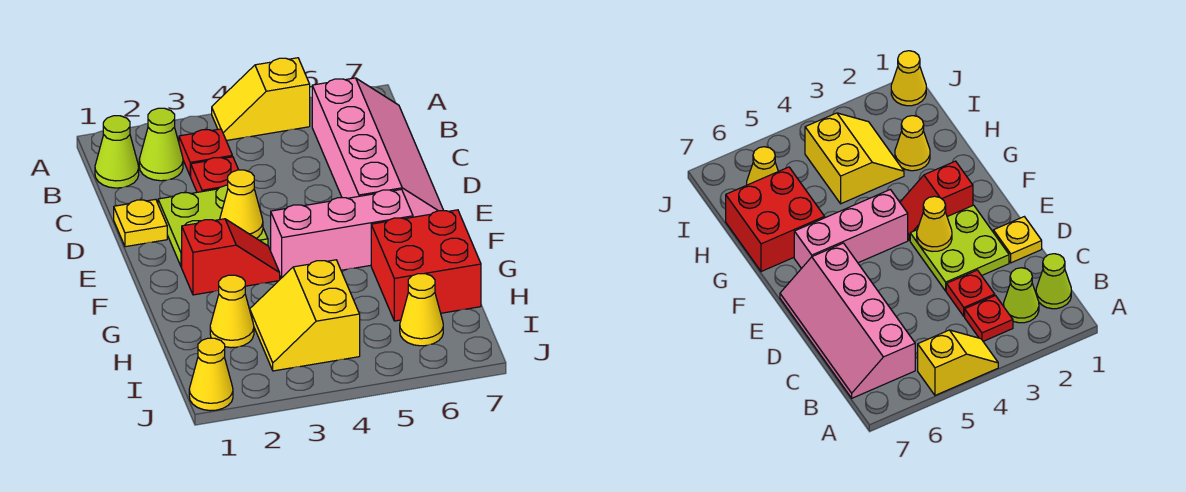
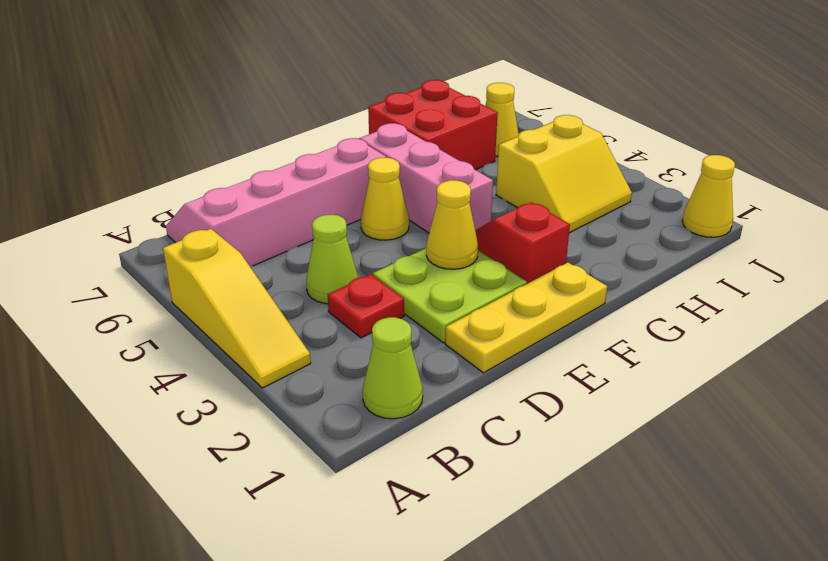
yellow slope A4:A5 level 1 top 5 -> yellow slope A3:A5 level 1 top 5
lime cone B2 level 1 -> lime cone C4 level 1
red plate B3 level 1 -> none
yellow plate D1 level 1 -> yellow plate D1:F1 level 1
yellow cone H2 level 1 -> yellow cone E5 level 1

